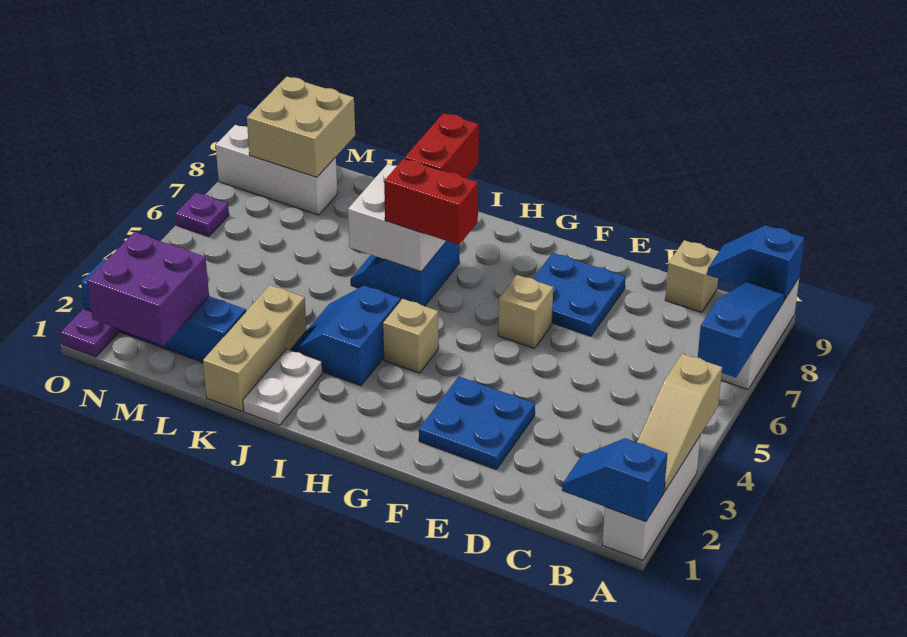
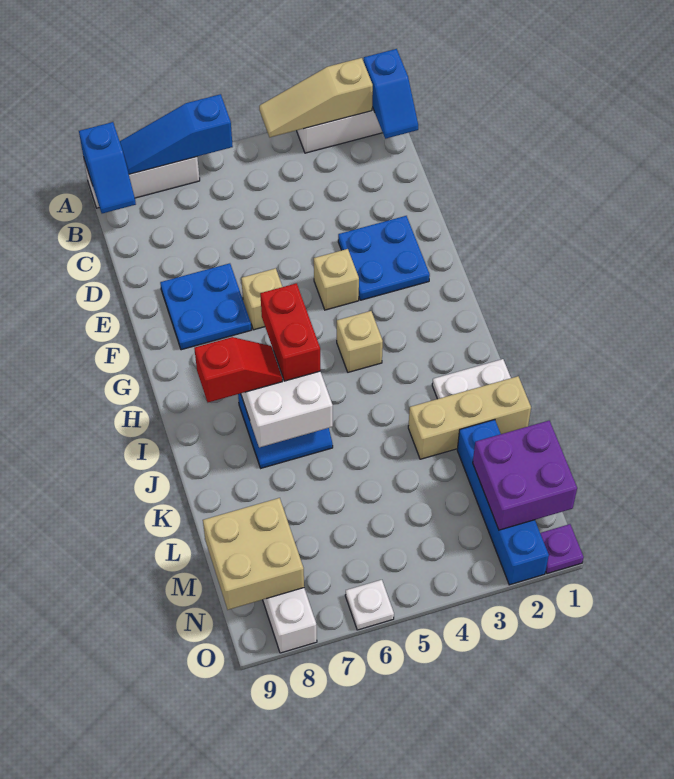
tan slope A2:A4 level 2 top 4 -> tan slope A2:A4 level 2 top 2
tan brick C9 level 1 -> tan brick F4 level 1
blue slope I3:J4 level 1 top I -> none
red brick I7:I8 level 3 -> red slope I7:I8 level 3 top 8
purple plate O6 level 1 -> white plate O6 level 1

